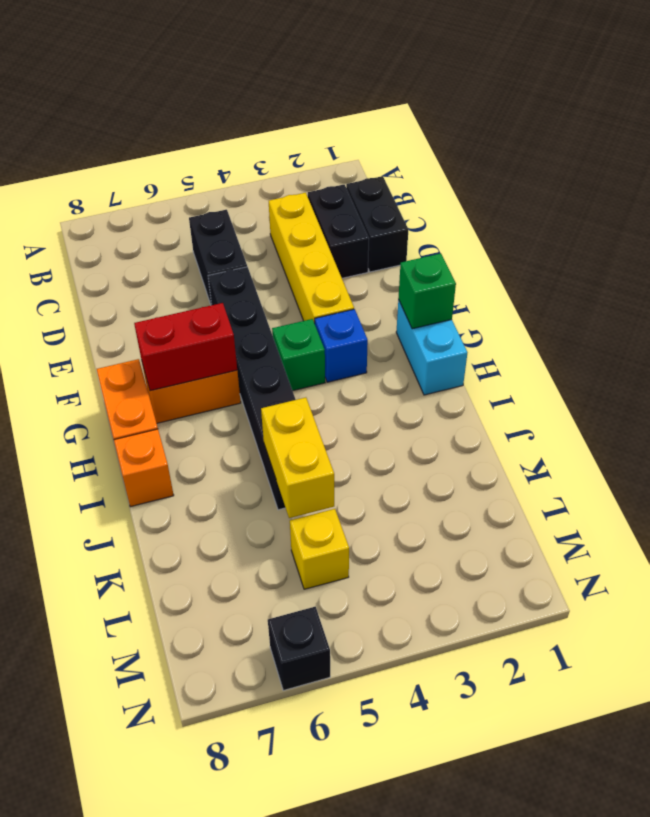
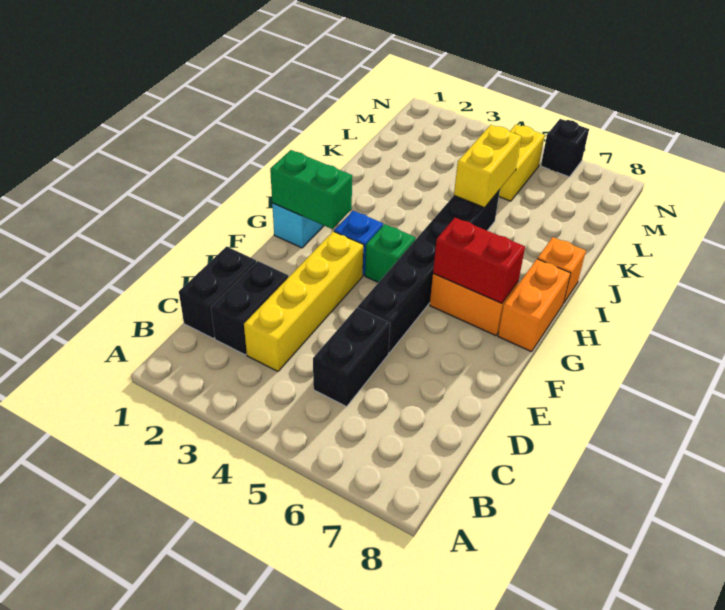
green brick G1 level 2 -> green brick G1:G2 level 2
yellow brick L5 level 1 -> yellow brick L5:M5 level 1

